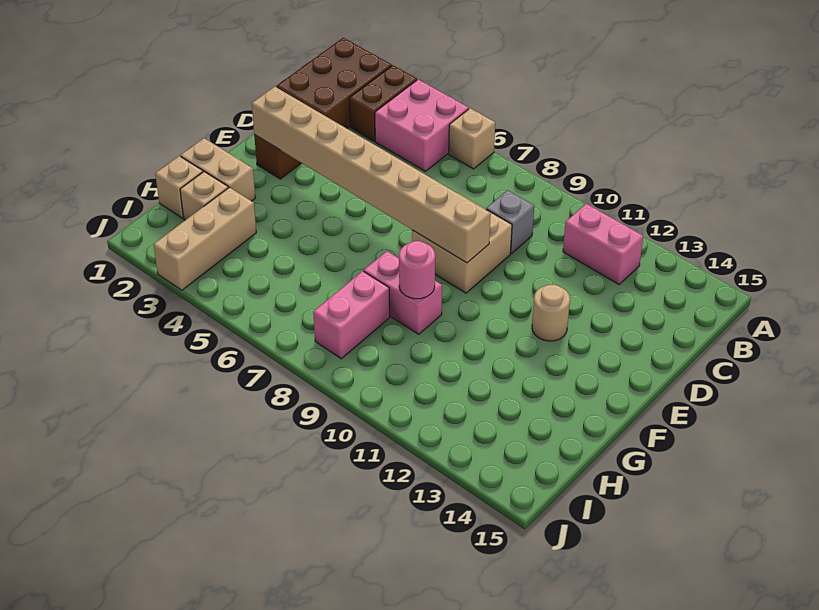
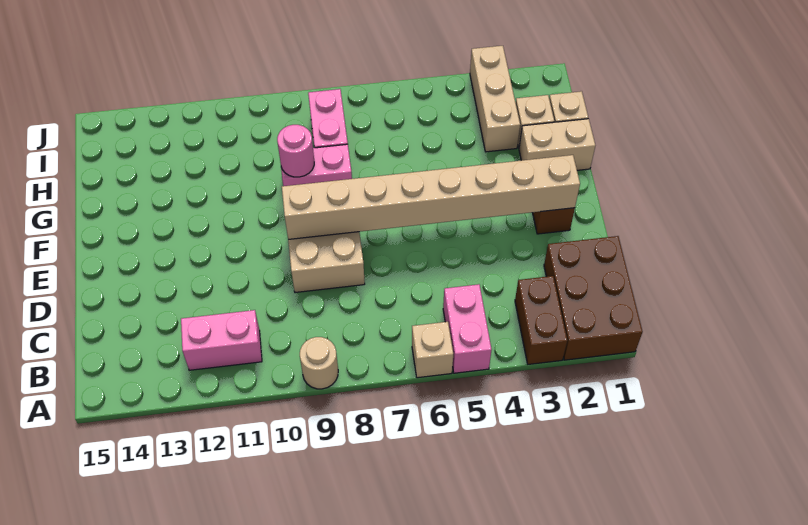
pink brick A4:B5 level 1 -> pink brick A5:B5 level 1
grey brick C9 level 1 -> none
tan round brick E12 level 1 -> tan round brick A9 level 1

